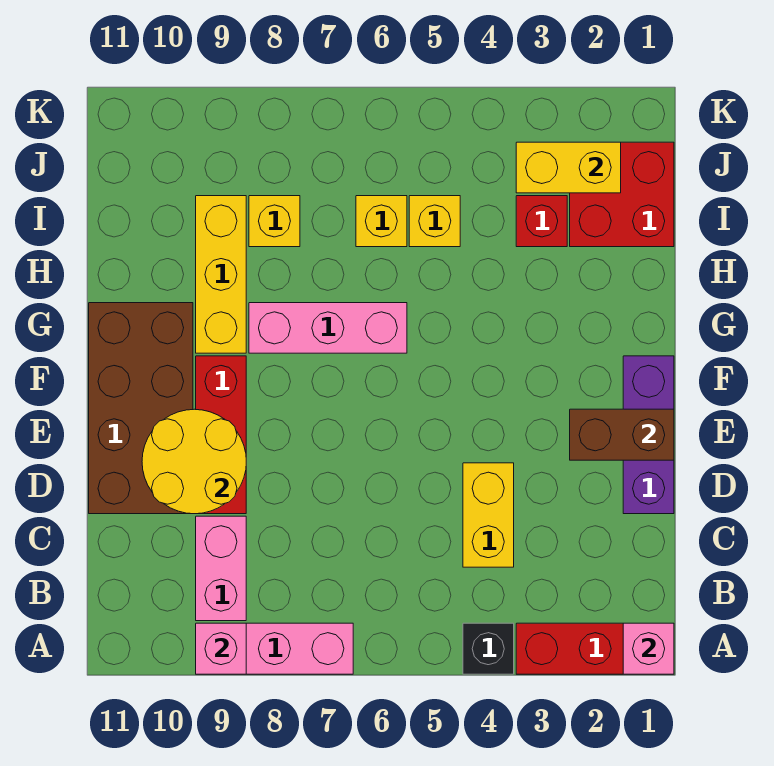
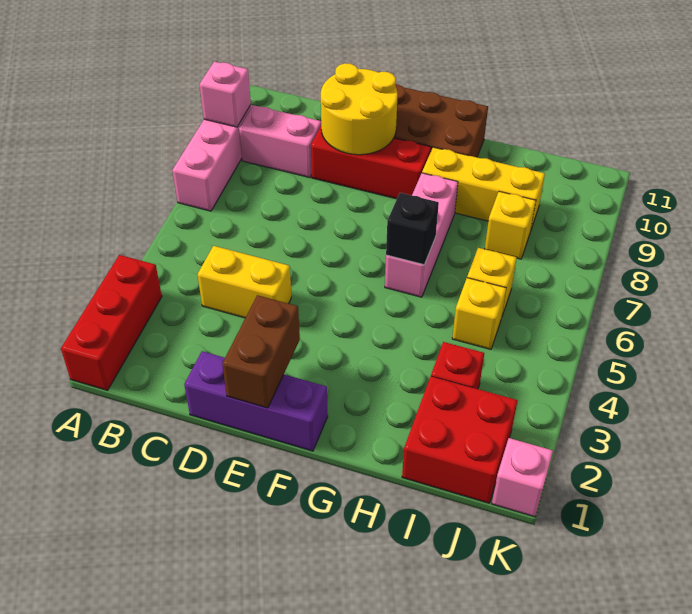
pink brick A1 level 2 -> pink brick K1 level 1
black brick A4 level 1 -> black brick G6 level 2
yellow brick J2:J3 level 2 -> none

